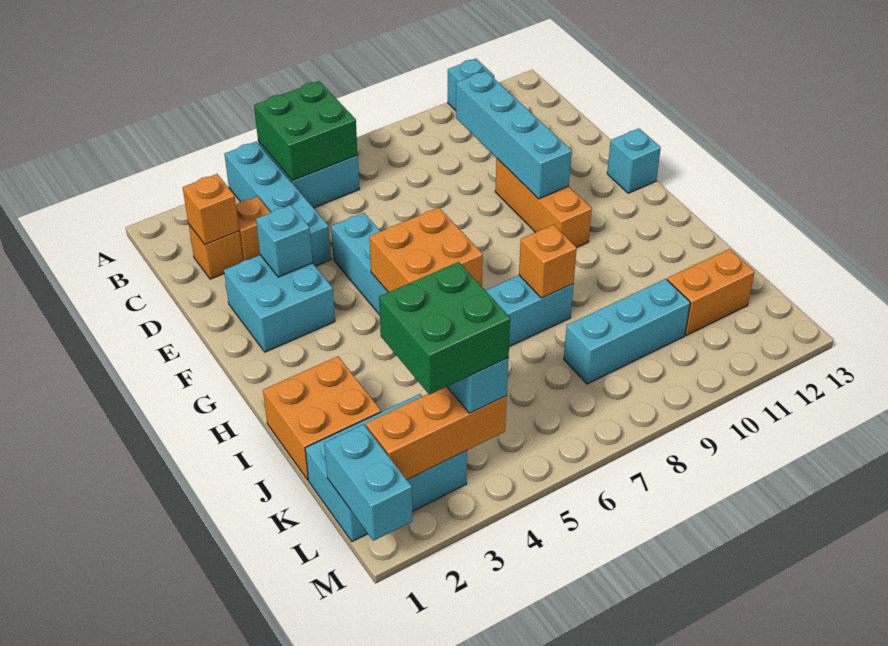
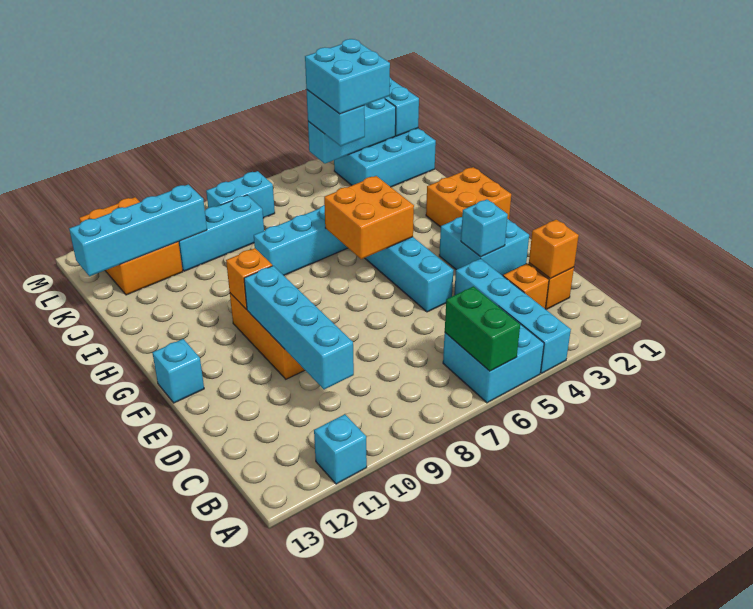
green brick A5:B6 level 2 -> green brick A6:B6 level 2
orange brick I1:J2 level 1 -> orange brick G1:H2 level 1
orange brick I8 level 2 -> orange brick G10 level 2
green brick K3:L4 level 4 -> cyan brick K3:L4 level 4
none -> cyan brick K10:K13 level 2
orange brick K11:K12 level 1 -> orange brick K11:M12 level 1
orange brick L2:L4 level 2 -> cyan brick L2:L4 level 2
none -> cyan brick L7:L8 level 1

